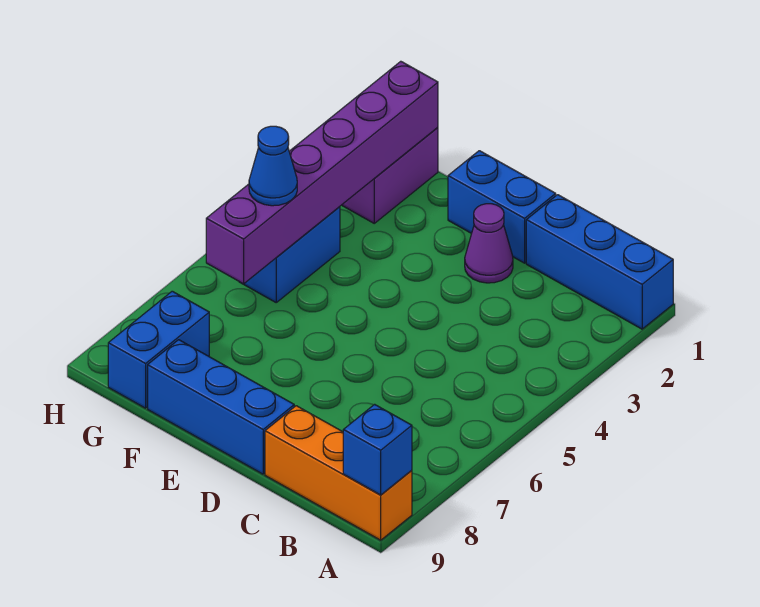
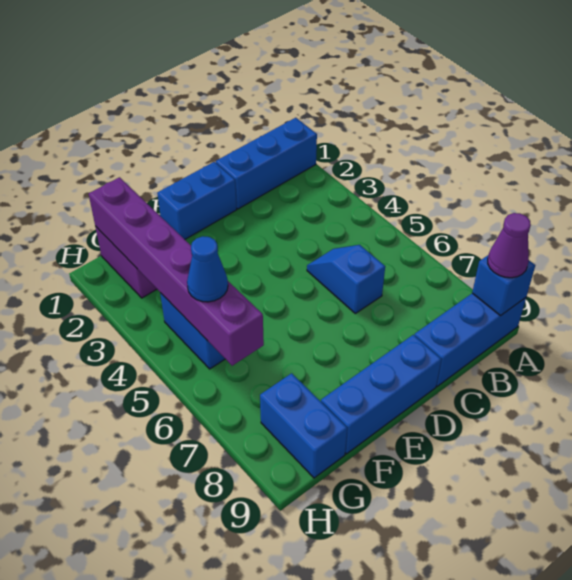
orange brick A9:C9 level 1 -> blue brick A9:C9 level 1
none -> blue slope C5:C6 level 1 top 6
purple cone D2 level 1 -> purple cone A9 level 3

